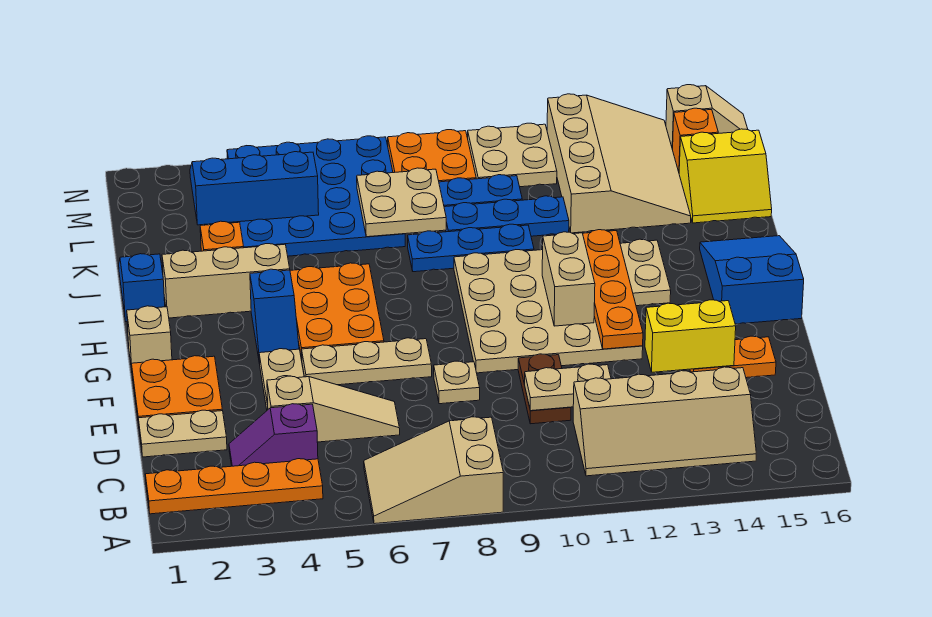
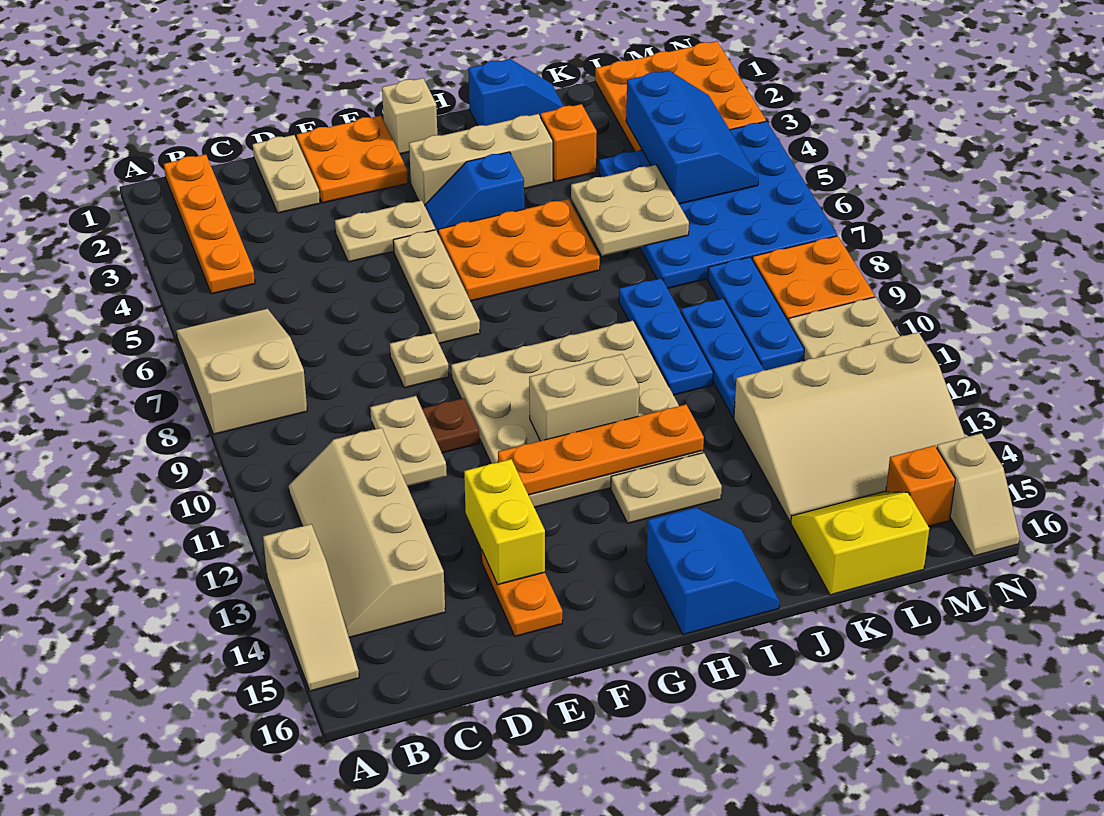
purple slope C3:C4 level 1 top 4 -> none
tan slope D4:D6 level 1 top 4 -> tan slope A13:A15 level 1 top 13
blue slope G15:I16 level 1 top G -> blue slope H15:I16 level 1 top H
tan brick I2:I4 level 1 -> tan brick G3:I3 level 1
tan plate K7:L8 level 2 -> tan plate J5:K6 level 2
yellow slope K15:L16 level 1 top L -> yellow slope K15:L16 level 1 top 16
none -> orange plate L1:N3 level 1

